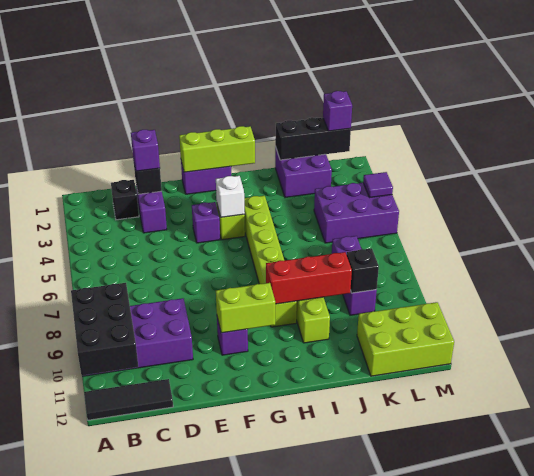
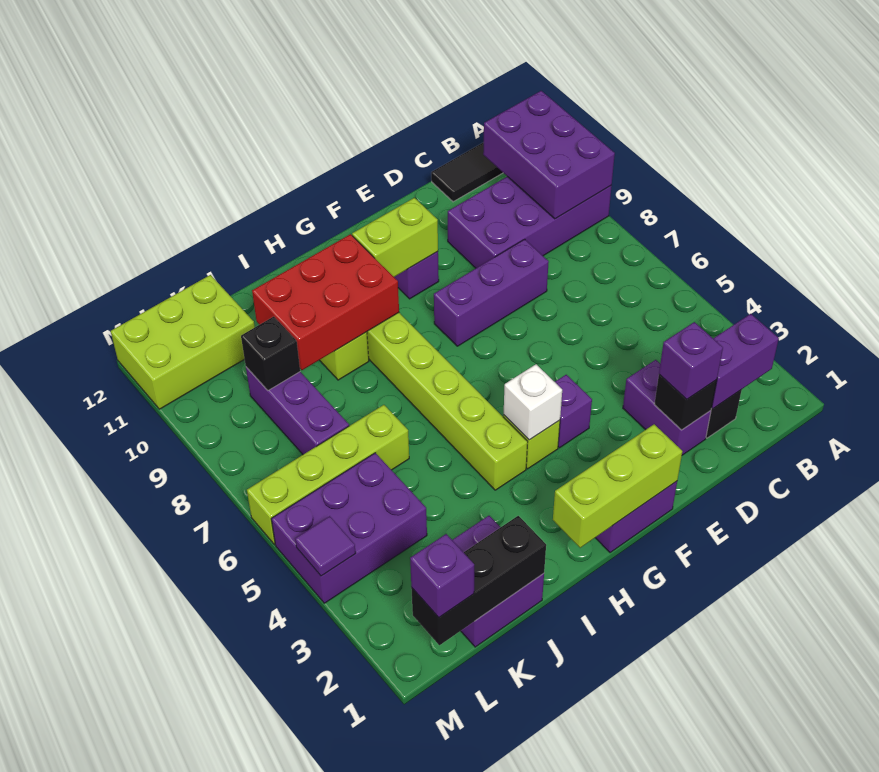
black brick A9:B11 level 2 -> purple brick A9:B11 level 2
none -> purple brick B2:C2 level 2
none -> purple brick D8:F8 level 1
red brick H9:J9 level 2 -> red brick H9:J10 level 2
none -> lime brick J6:M6 level 1

